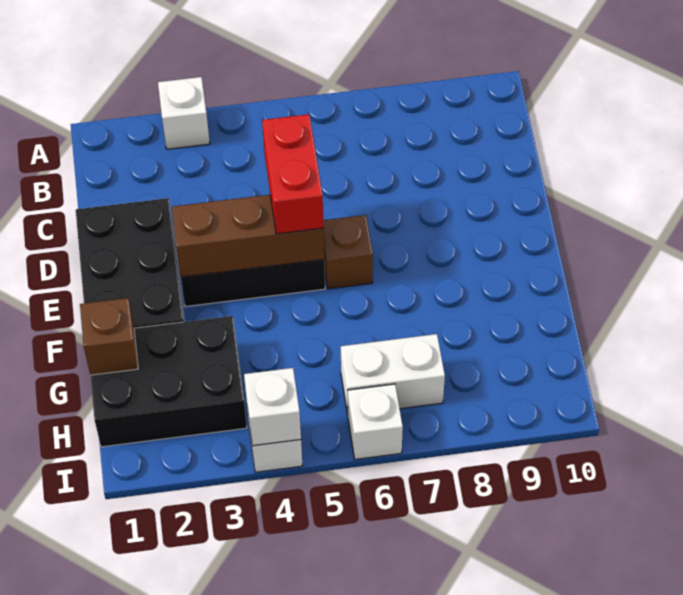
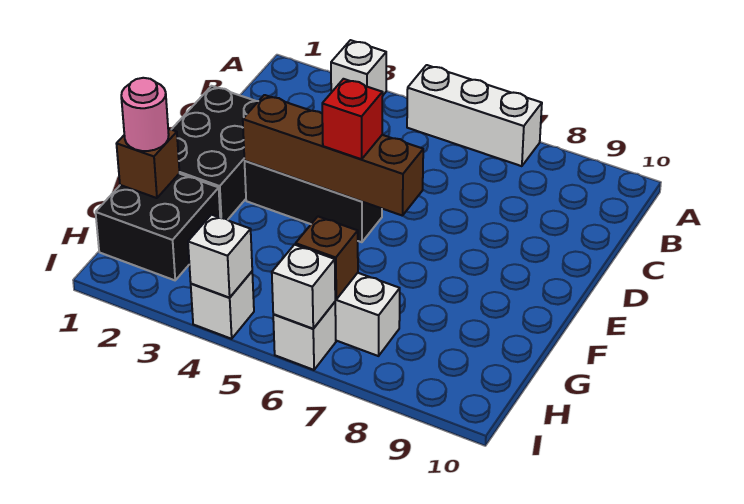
none -> white brick A5:A7 level 1
red brick D5:E5 level 3 -> red brick E5 level 3
brown brick E3:E5 level 2 -> brown brick E3:E6 level 2
brown brick E6 level 1 -> brown brick H6 level 2
black brick G1:H3 level 1 -> black brick G1:H2 level 1
none -> pink round brick G1 level 3
none -> white brick I6 level 2

